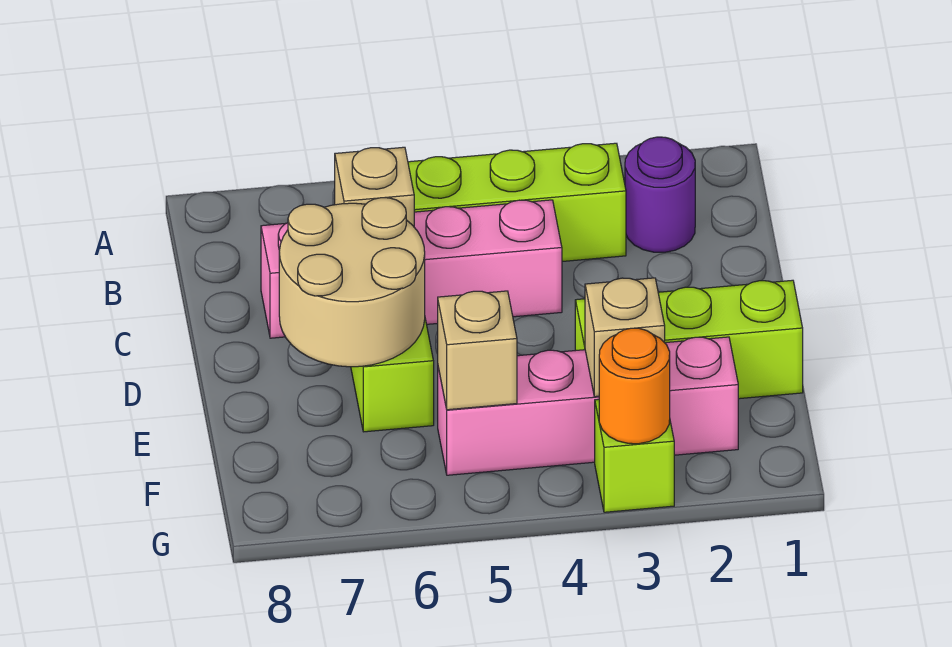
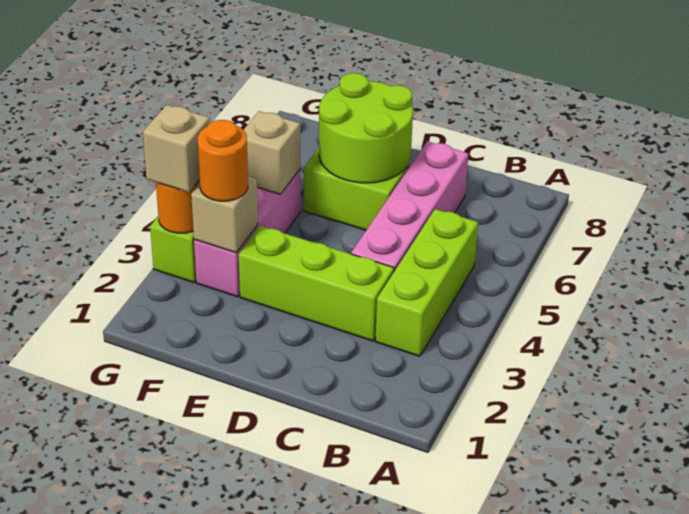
purple round brick B2 level 1 -> none
tan brick C6 level 2 -> tan brick G3 level 3
tan round brick D6:E7 level 2 -> lime round brick D6:E7 level 2
lime brick E1:E3 level 1 -> lime brick C3:E3 level 1
pink brick F2:F5 level 1 -> pink brick F3:F5 level 1
none -> orange round brick F3 level 3

